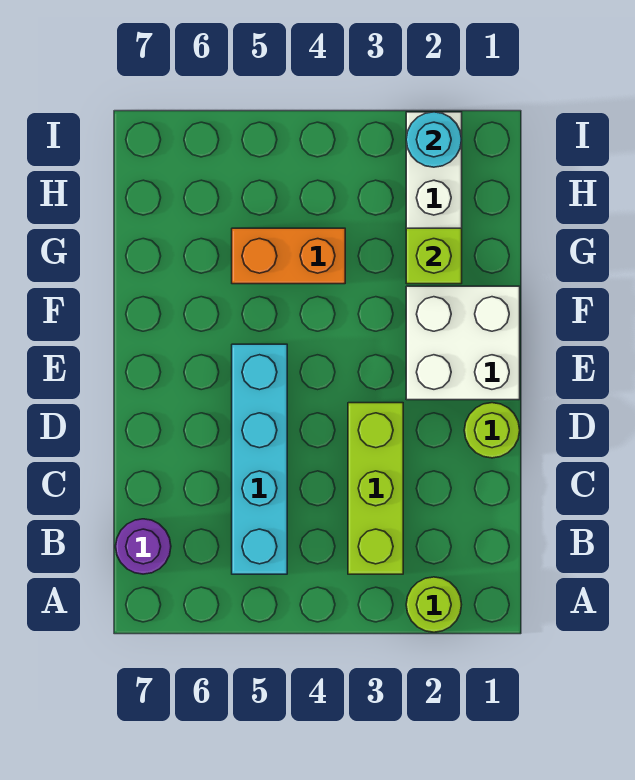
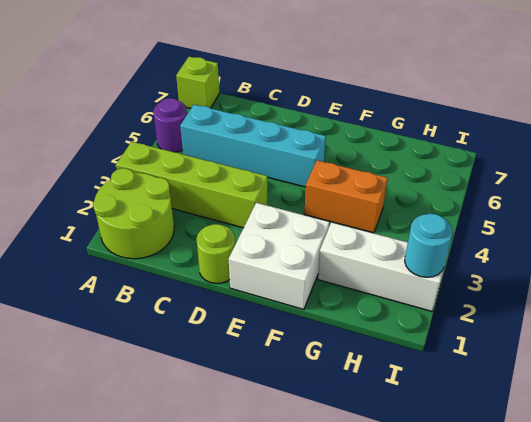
lime round brick A2 level 1 -> lime round brick A1:B2 level 1
lime brick B3:D3 level 1 -> lime brick A3:D3 level 1
purple round brick B7 level 1 -> purple round brick A5 level 1
lime brick G2 level 2 -> lime brick A7 level 1
orange brick G4:G5 level 1 -> orange brick F4:G4 level 1

